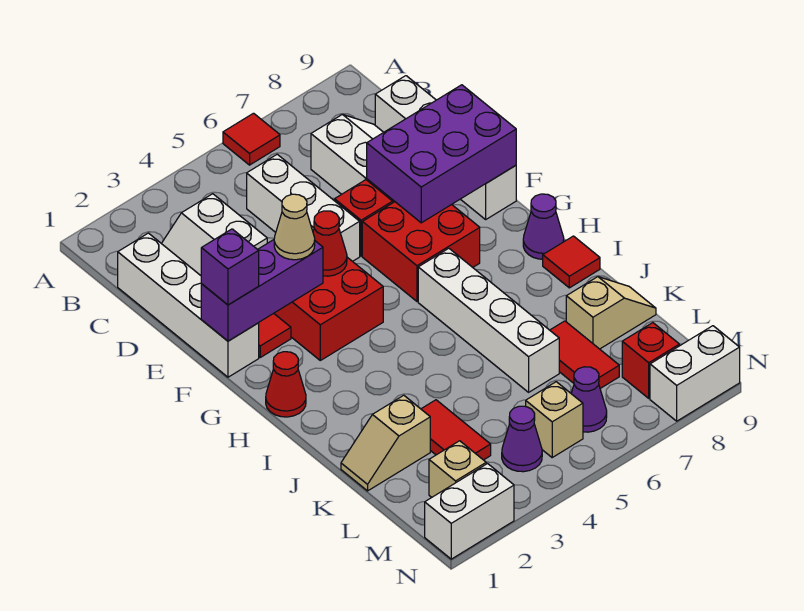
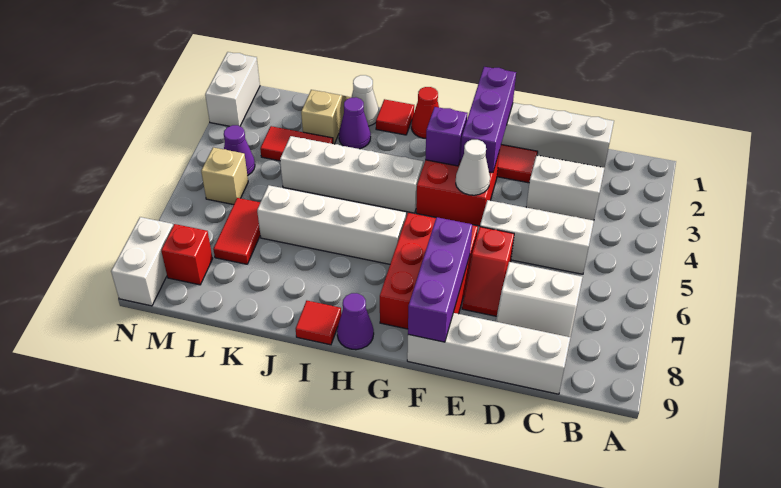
red tile A6 level 1 -> red tile I1 level 1
purple brick E7:F9 level 2 -> purple brick F7:F9 level 2
purple brick F1 level 3 -> purple brick G3 level 2
tan cone F3 level 3 -> none
red cone F4 level 2 -> white cone F4 level 2
red brick F6:G7 level 1 -> red brick F6:G8 level 1
none -> white brick H4:K4 level 1
none -> white cone J1 level 1
red tile K7:L7 level 1 -> red tile L6:L7 level 1
tan slope K8:K9 level 1 top 8 -> none
tan brick M2 level 1 -> none
purple cone M6 level 1 -> purple cone J2 level 1

